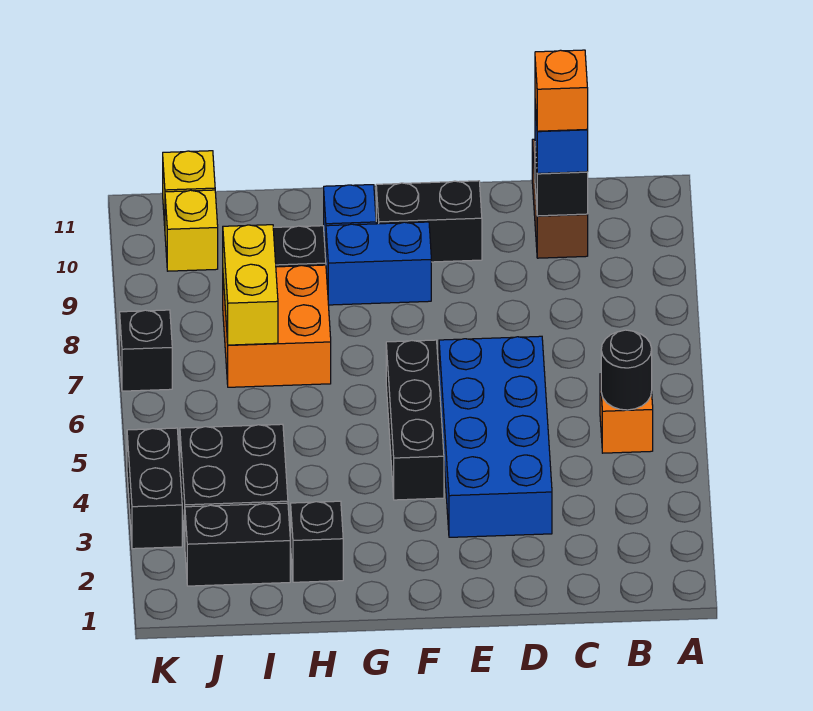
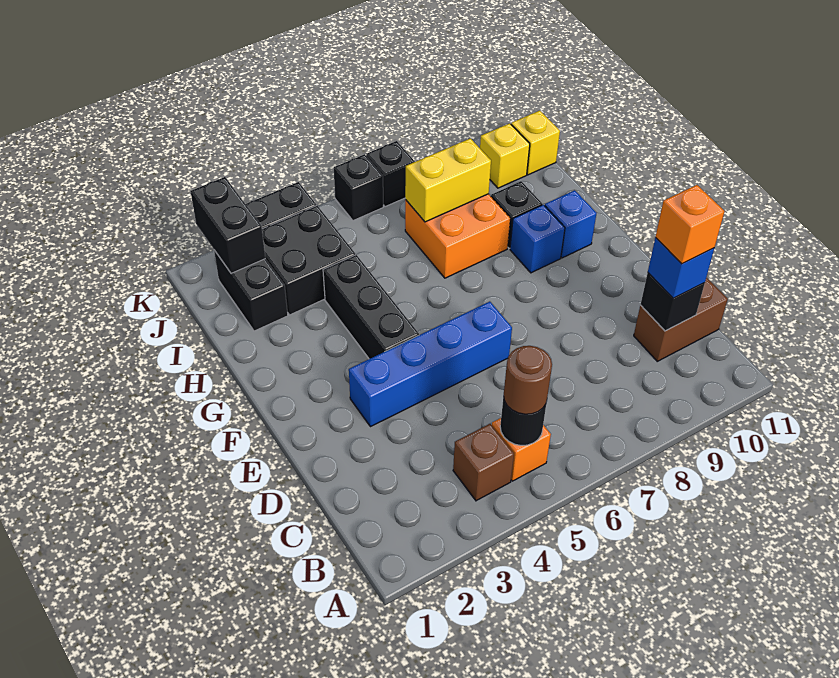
none -> brown brick B4 level 1
none -> brown round brick B5 level 3
blue brick D3:E6 level 1 -> blue brick E3:E6 level 1
black brick E10:F10 level 1 -> black brick J2:K2 level 2
black brick F4:F6 level 1 -> black brick F4:H4 level 1
blue brick F9:G9 level 1 -> blue brick G9 level 1
black brick H2 level 1 -> black brick K6 level 1

